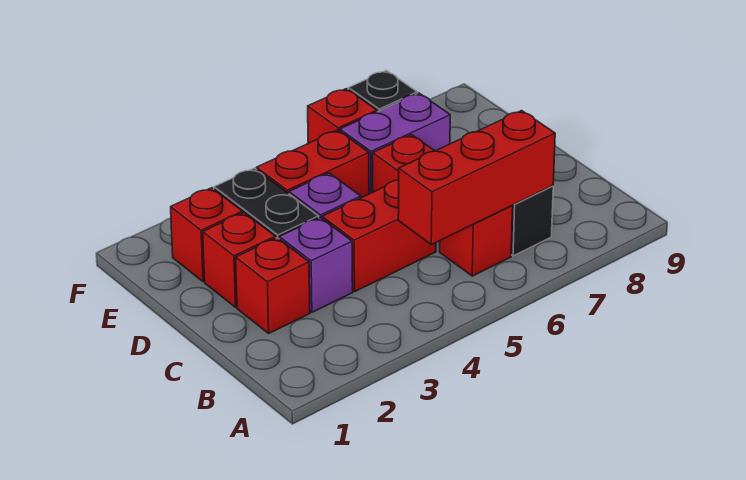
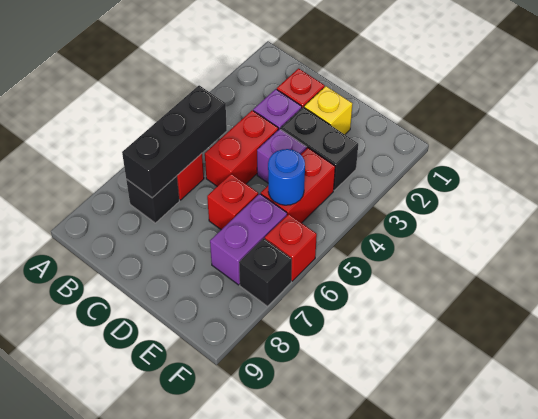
red brick B5:B7 level 2 -> black brick B5:B7 level 2
red brick D2 level 1 -> yellow brick D2 level 1
red brick E2 level 1 -> none
none -> blue round brick E5 level 2

